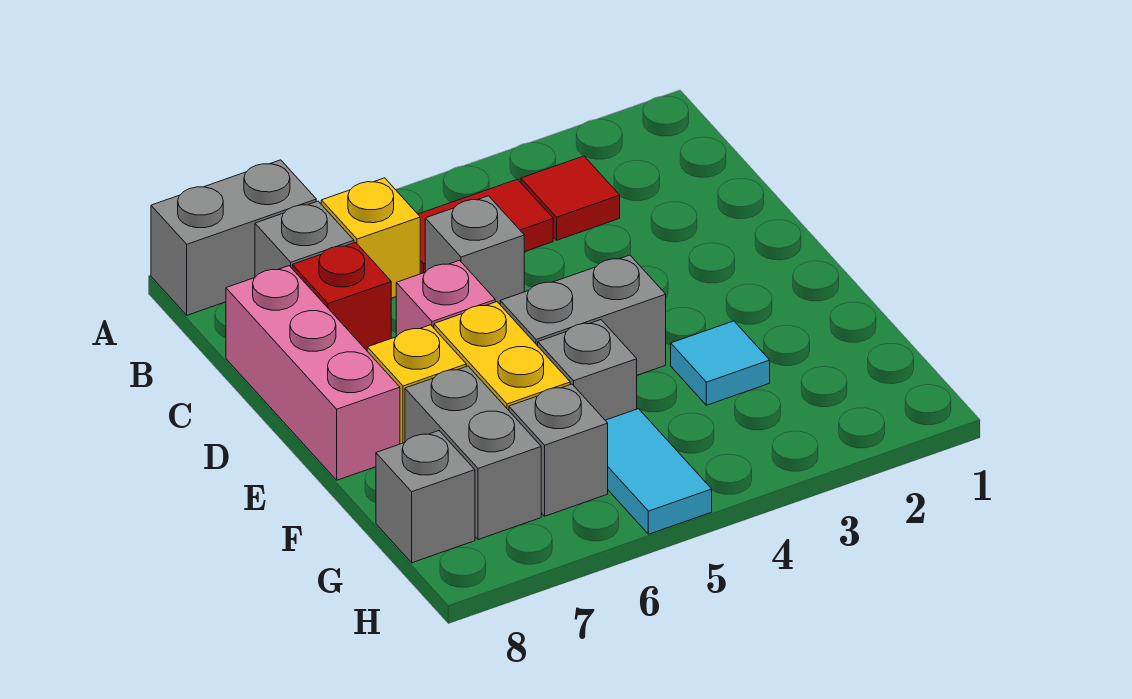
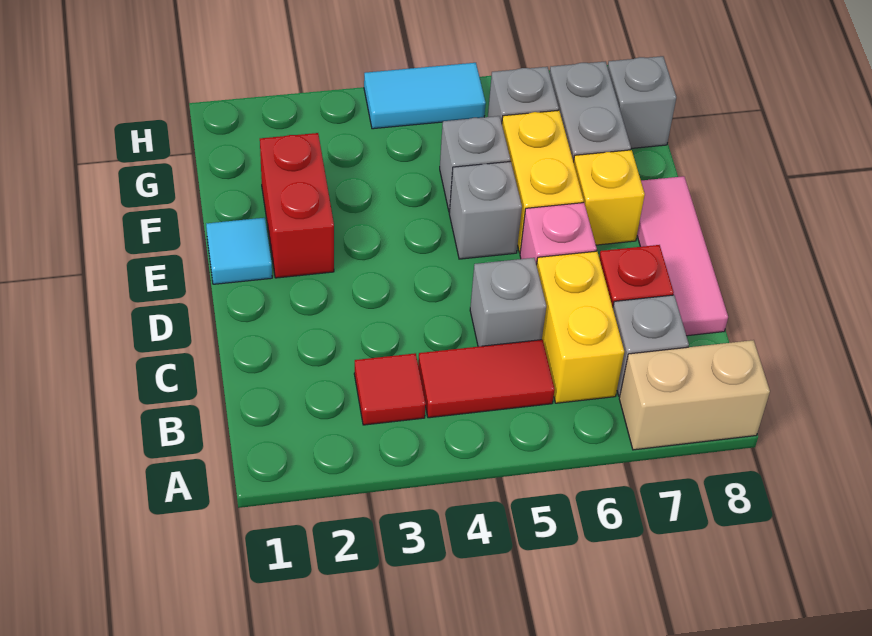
grey brick A7:A8 level 1 -> tan brick A7:A8 level 1
yellow brick B6 level 1 -> yellow brick B6:C6 level 1
pink brick C8:E8 level 1 -> pink tile C8:E8 level 1
none -> red brick E2:F2 level 1
grey brick E4:E5 level 1 -> grey brick E5 level 1
cyan tile F3 level 1 -> cyan tile E1 level 1
cyan tile G5:H5 level 1 -> cyan tile H4:H5 level 1

